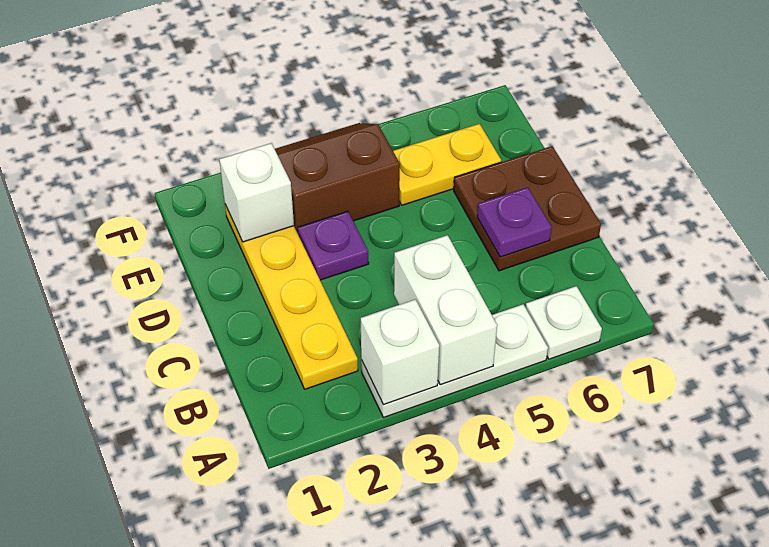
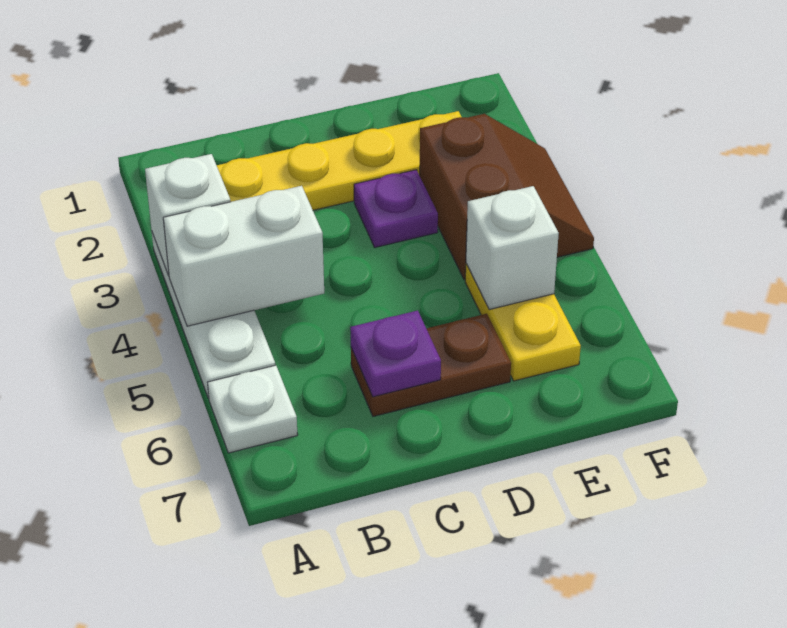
brown plate C6:D7 level 1 -> brown plate C6:D6 level 1
white brick E2 level 2 -> white brick E5 level 2

